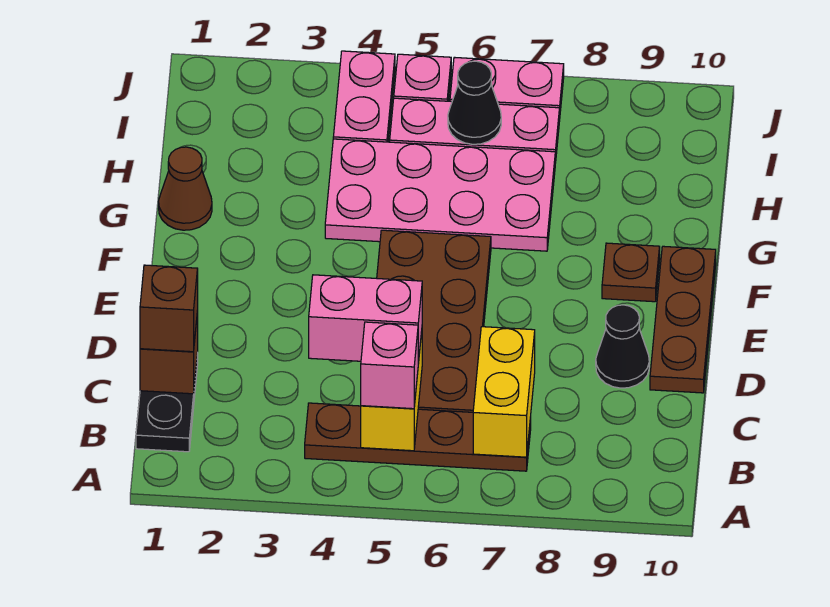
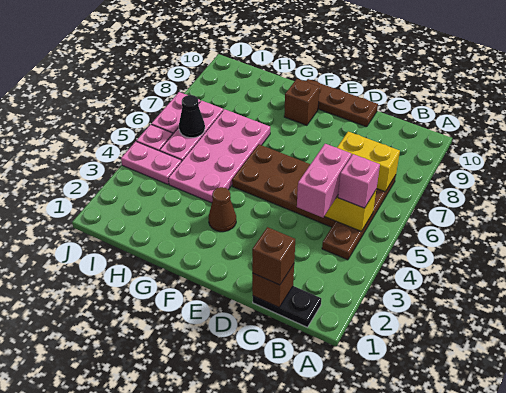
black cone D9 level 1 -> none
brown plate F9 level 1 -> brown brick F9 level 1
brown cone G1 level 1 -> brown cone F3 level 1

